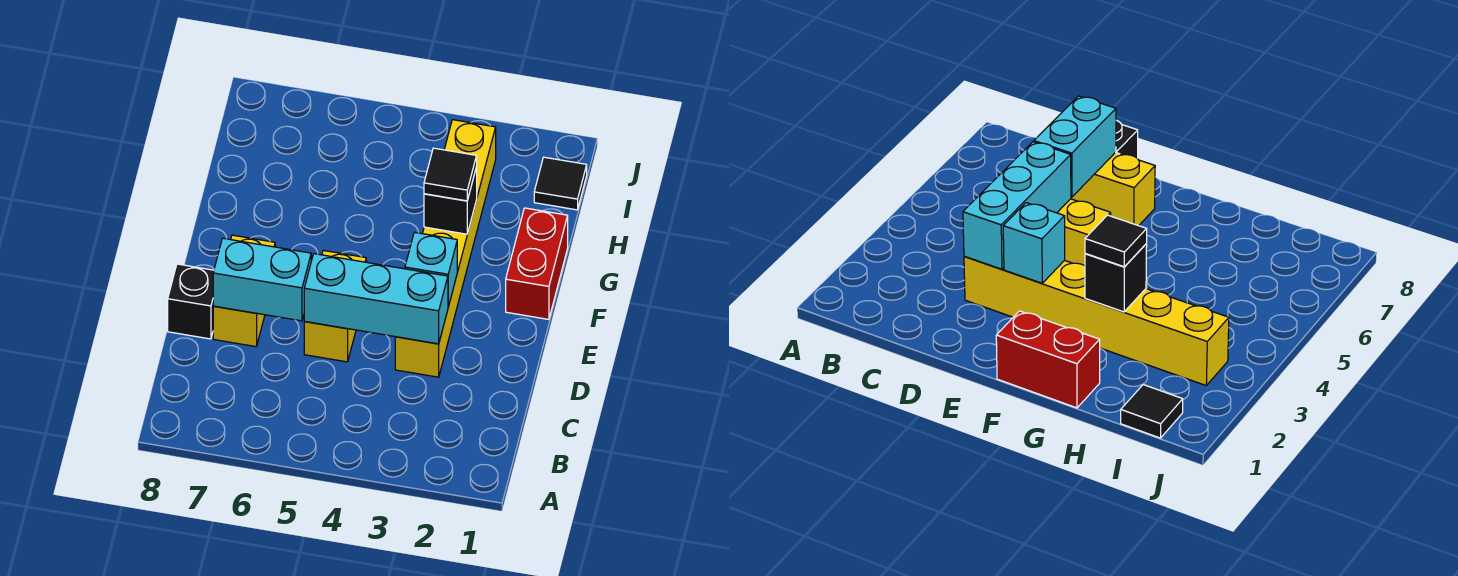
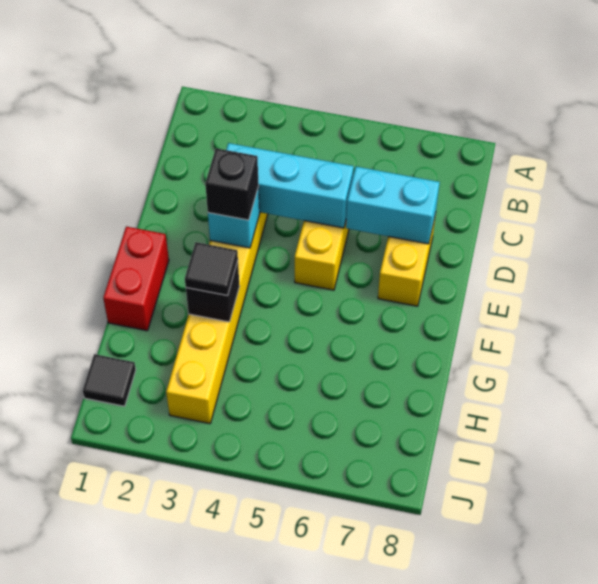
black brick D8 level 1 -> black brick E3 level 3

